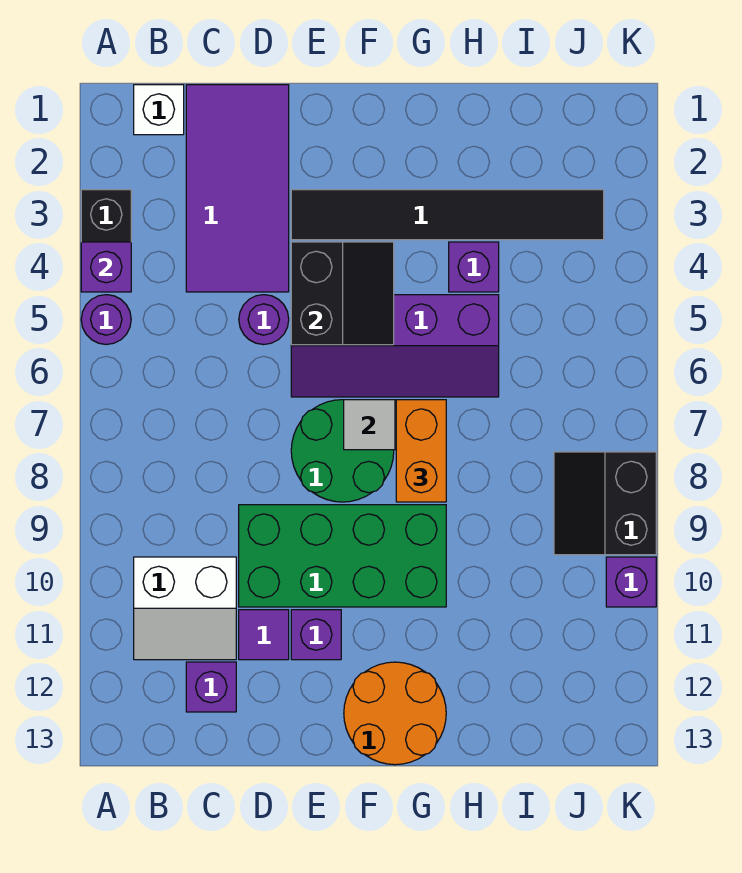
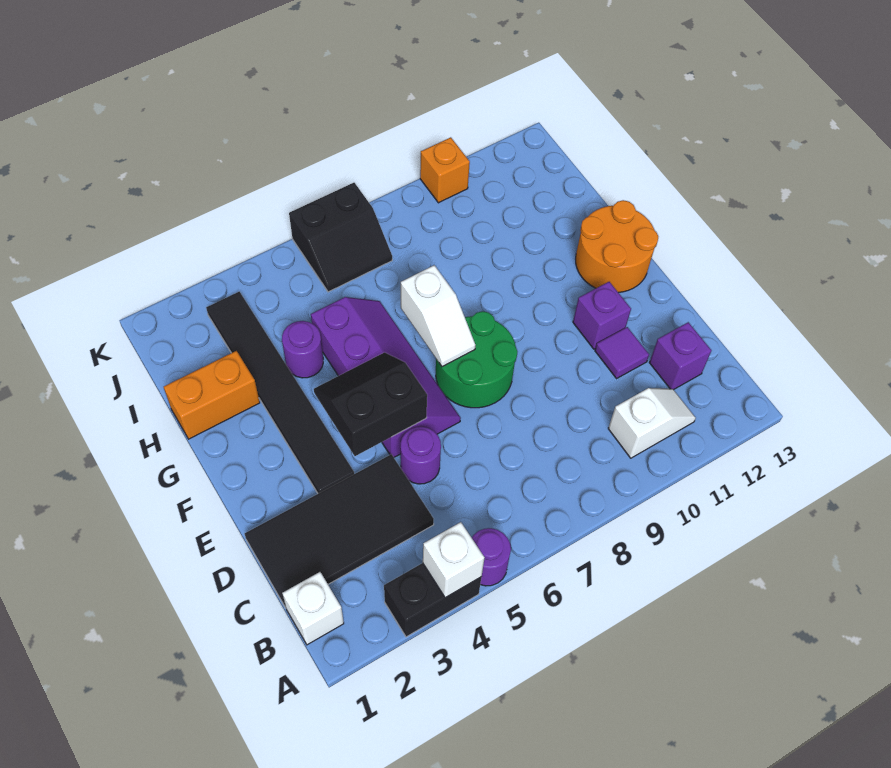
purple brick A4 level 2 -> white brick A4 level 2
white slope B10:C11 level 1 top 10 -> white slope B10:B11 level 1 top 10
purple tile C1:D4 level 1 -> black tile C1:D4 level 1
green brick D9:G10 level 1 -> none
orange brick G7:G8 level 3 -> orange brick H1:H2 level 1
purple brick H4 level 1 -> purple round brick H4 level 1
black slope J8:K9 level 1 top K -> black slope J6:K7 level 1 top K
purple brick K10 level 1 -> orange brick K10 level 1

